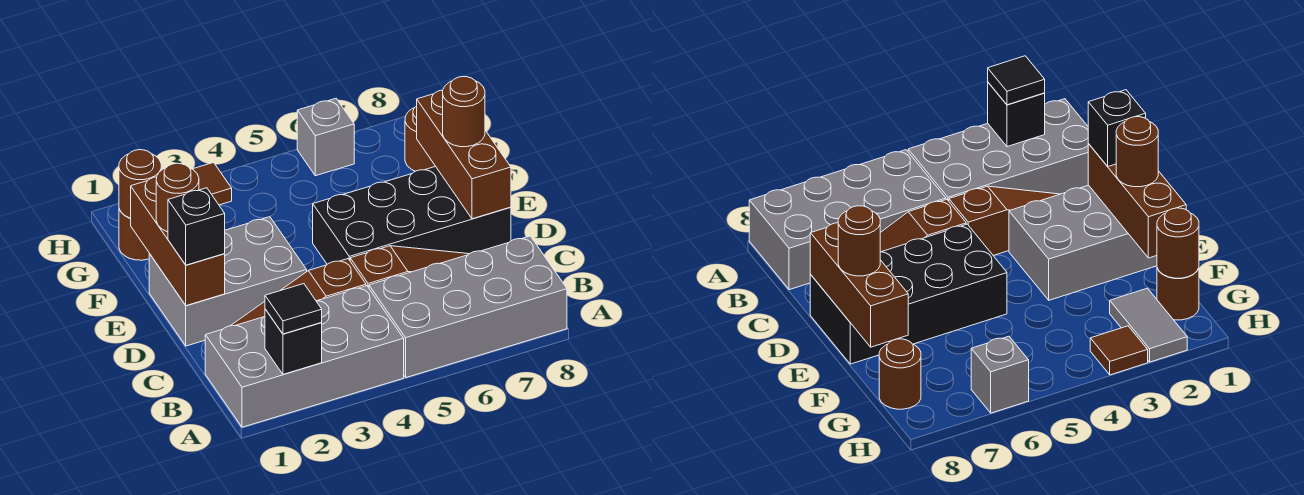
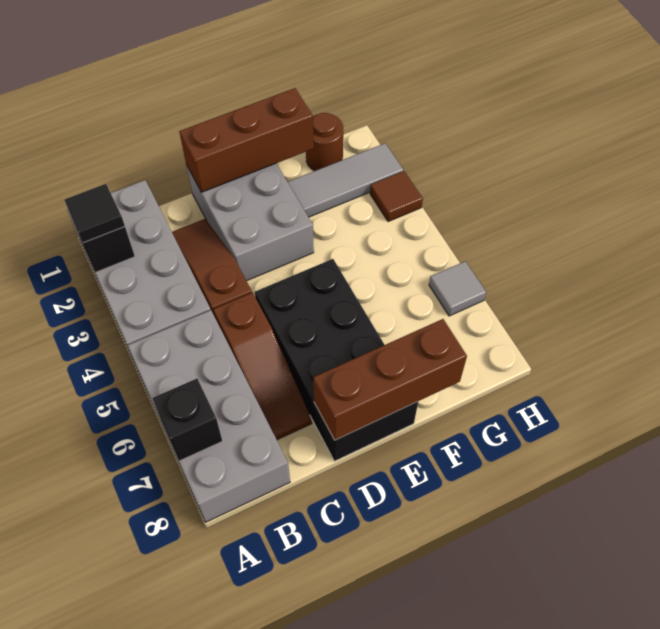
black brick D1 level 3 -> black brick A7 level 2
brown round brick E1 level 3 -> none
brown round brick E8 level 3 -> none
brown round brick G1 level 2 -> none
grey tile G2:H2 level 1 -> grey tile F2:H2 level 1
brown round brick G8 level 1 -> none
grey brick H6 level 1 -> grey tile H6 level 1

